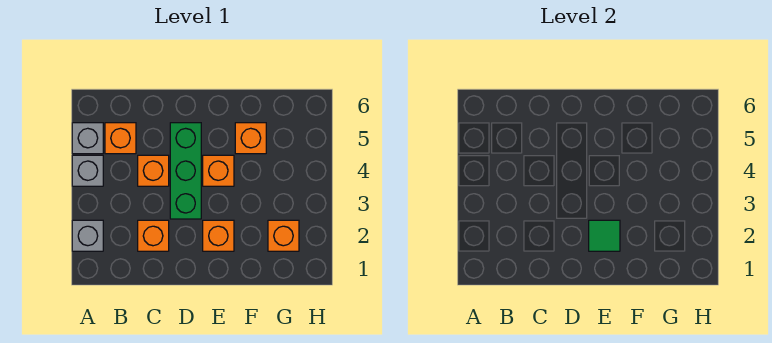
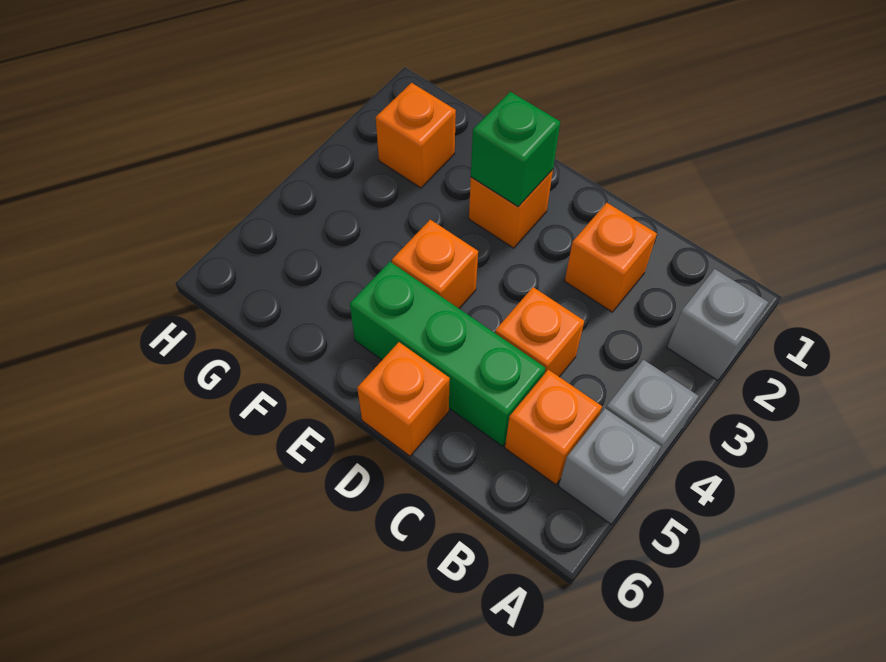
green brick D3:D5 level 1 -> green brick C5:E5 level 1
green tile E2 level 2 -> green brick E2 level 2
orange brick F5 level 1 -> orange brick D6 level 1

